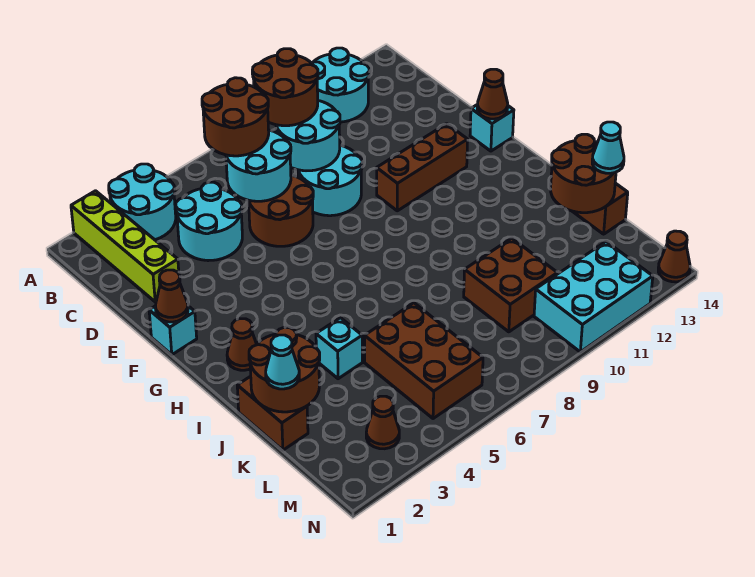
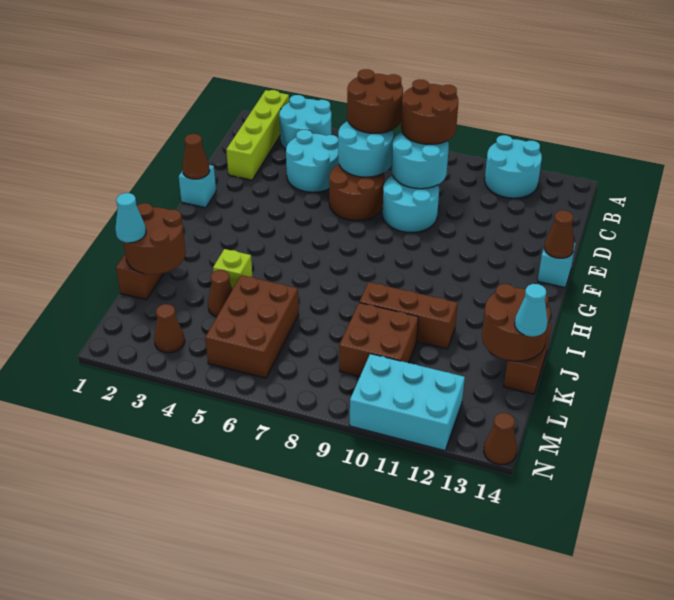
brown brick F10:F12 level 1 -> brown brick J9:J11 level 1
brown cone H2 level 1 -> brown cone K4 level 1
cyan brick J4 level 1 -> lime brick J4 level 1

